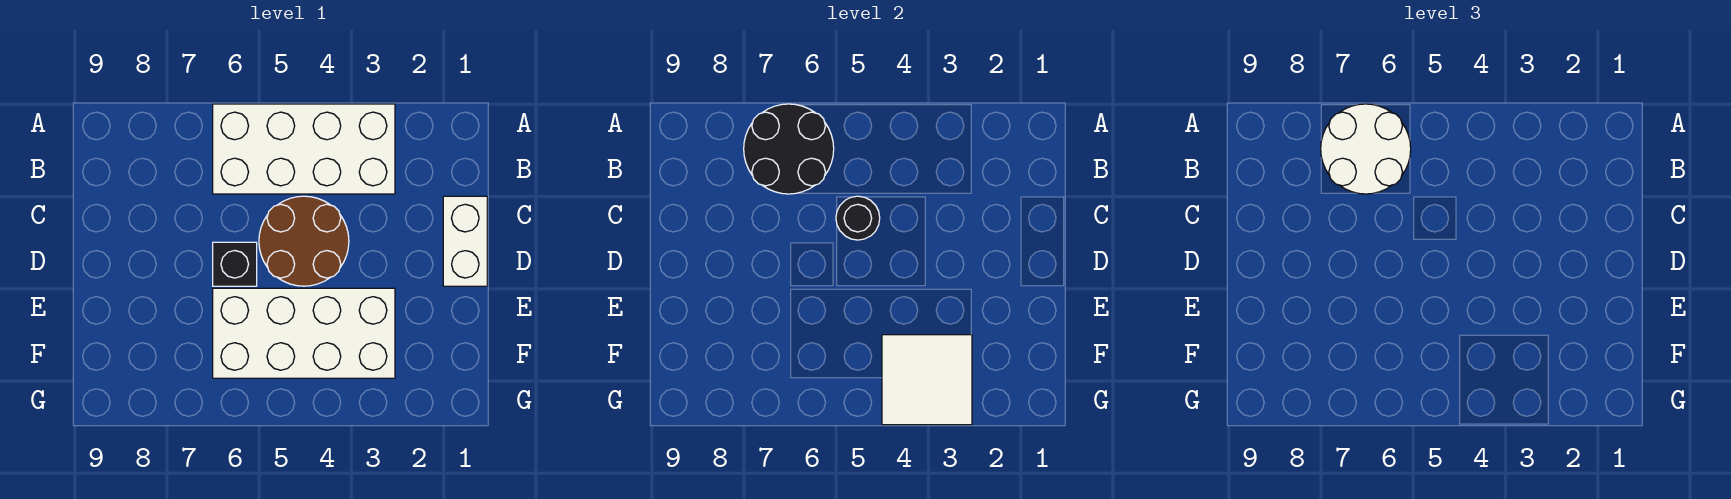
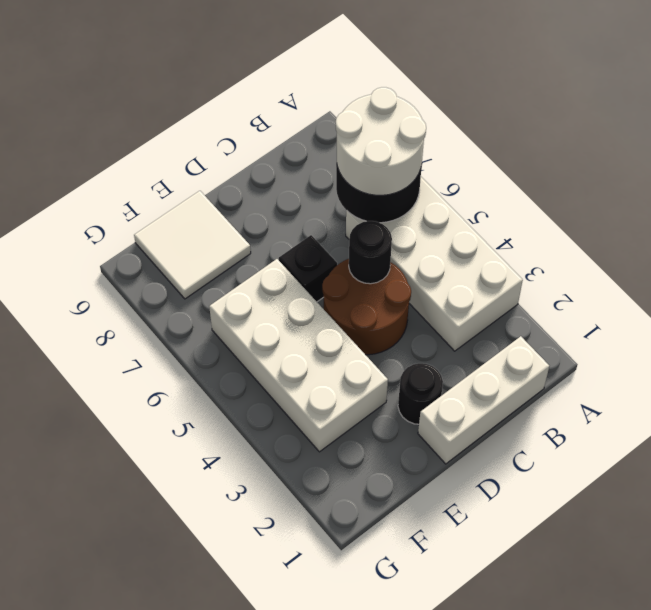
white brick C1:D1 level 1 -> white brick B1:D1 level 1
none -> black round brick D2 level 1
white tile F3:G4 level 2 -> white tile E8:F9 level 1

